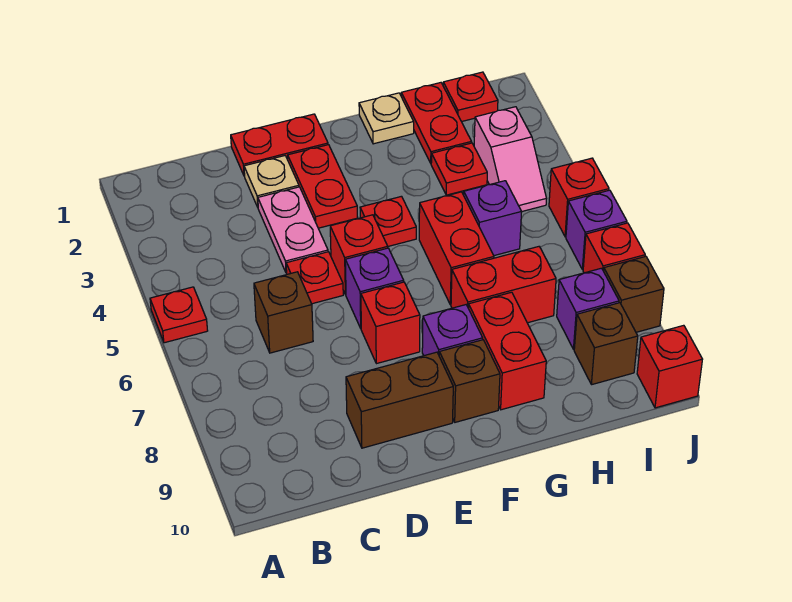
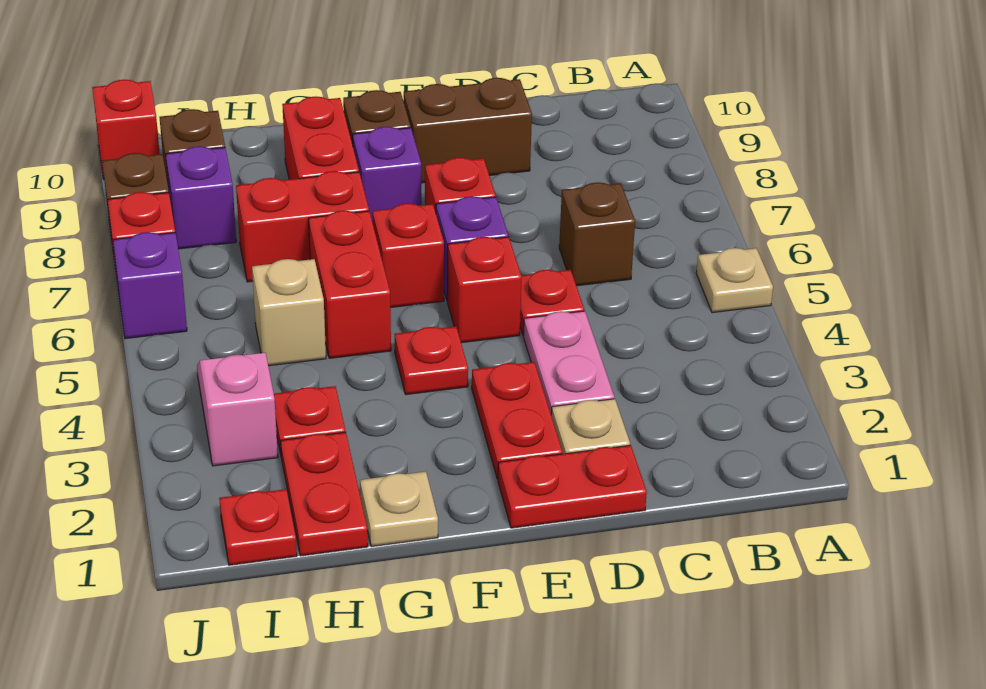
red plate A5 level 1 -> tan plate A5 level 1
purple brick H5 level 1 -> tan brick H5 level 1
red brick J5 level 1 -> red brick F6 level 1

